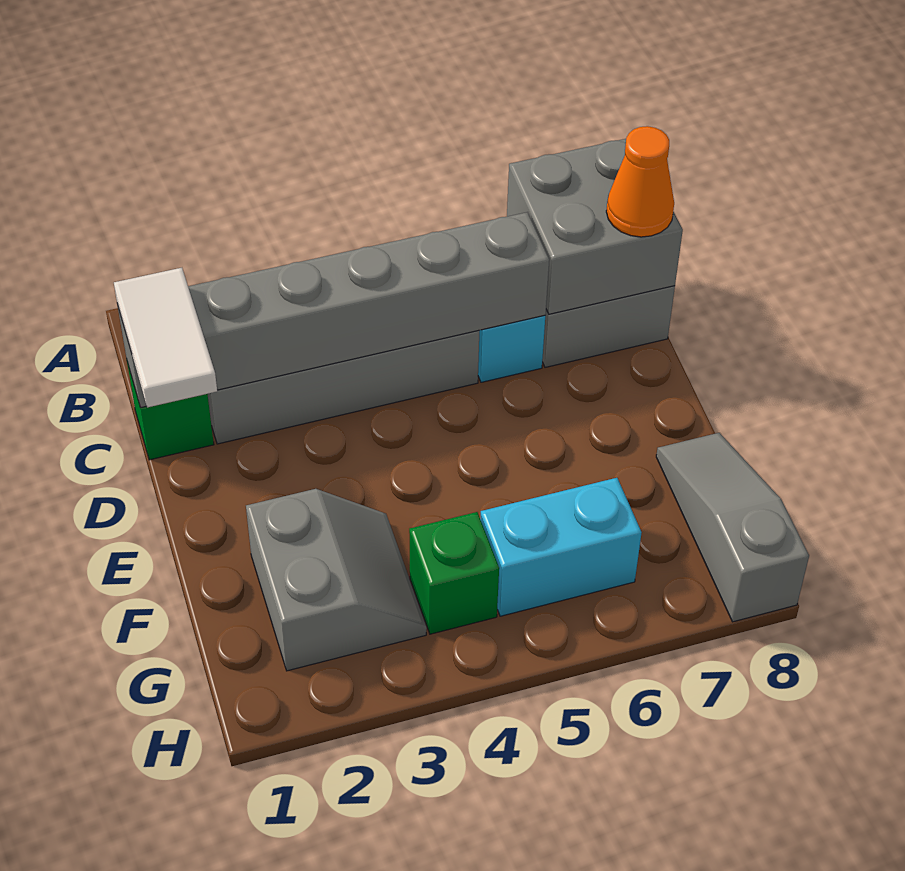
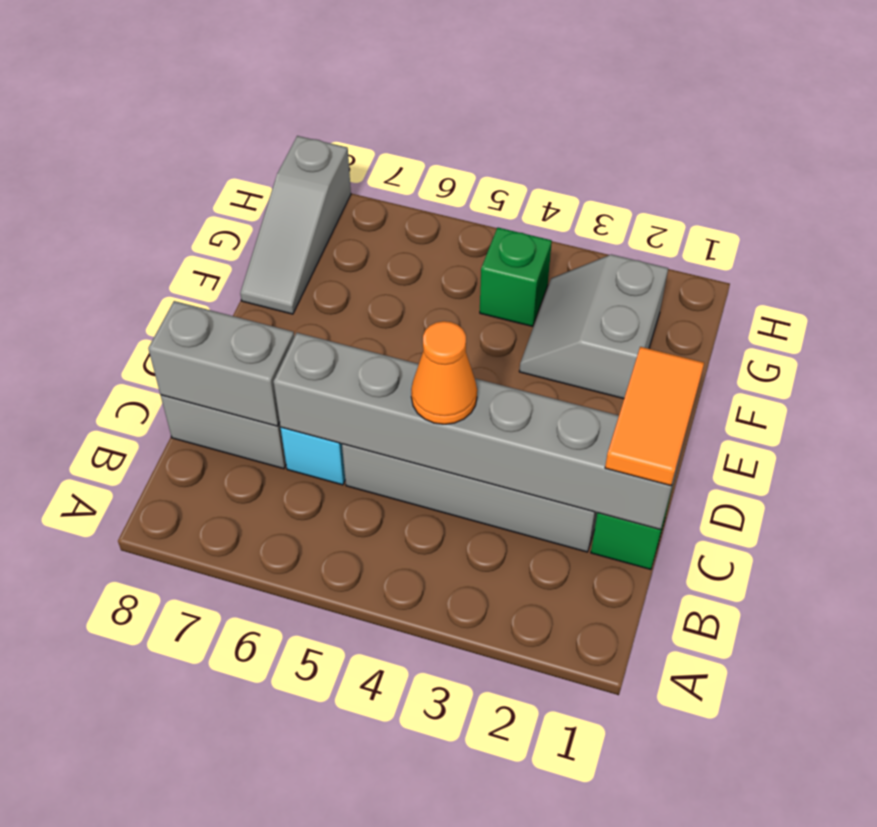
grey brick B7:C8 level 2 -> grey brick C7:C8 level 2
white tile C1:D1 level 3 -> orange tile C1:D1 level 3
orange cone C8 level 3 -> orange cone C4 level 3
cyan brick G5:G6 level 1 -> none

